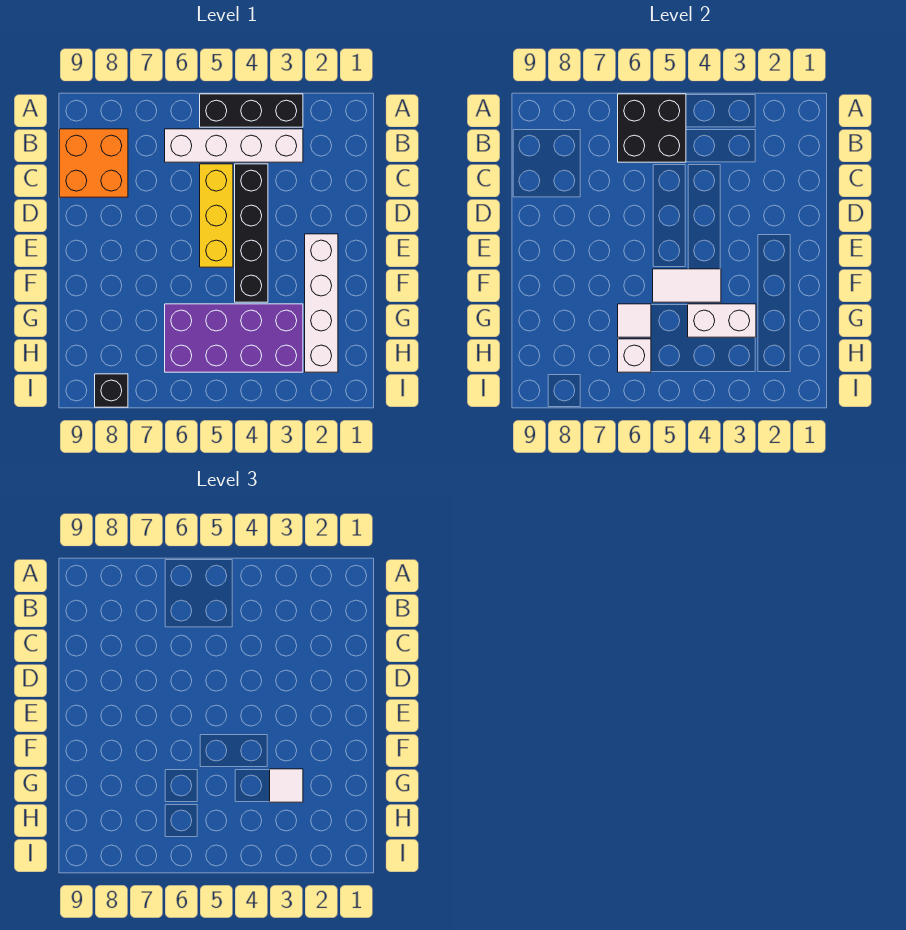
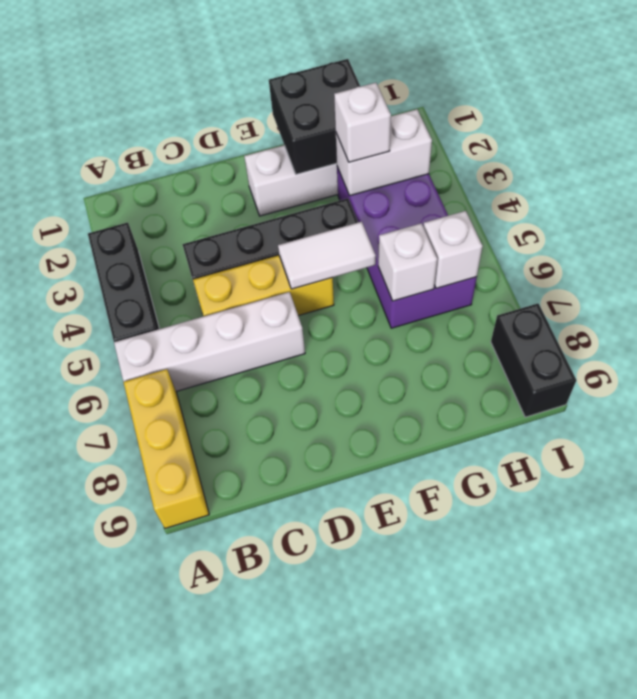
black brick A5:B6 level 2 -> black brick F1:G2 level 2
none -> yellow brick A7:A9 level 1
white brick B3:B6 level 1 -> white brick A6:D6 level 1
orange brick B8:C9 level 1 -> none
white tile F4:F5 level 2 -> white tile E5:F5 level 2
white brick G3:G4 level 2 -> white brick G3:H3 level 2
white tile G3 level 3 -> white brick G3 level 3
white tile G6 level 2 -> white brick G6 level 2
black brick I8 level 1 -> black brick I8:I9 level 1

